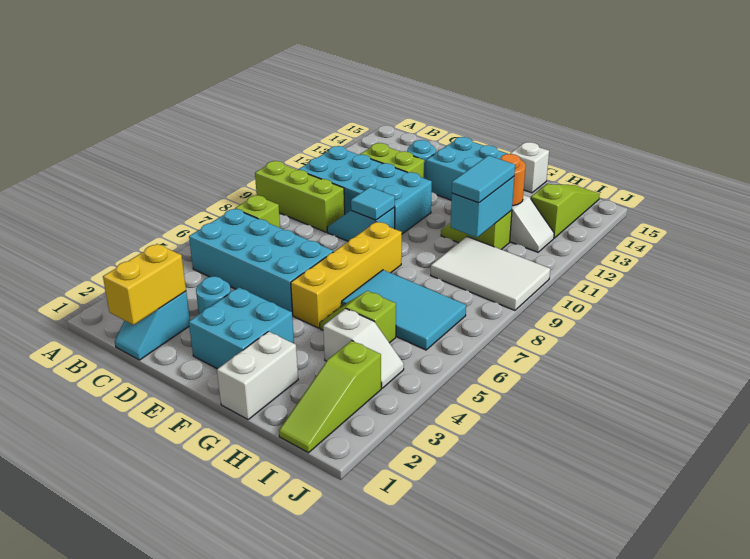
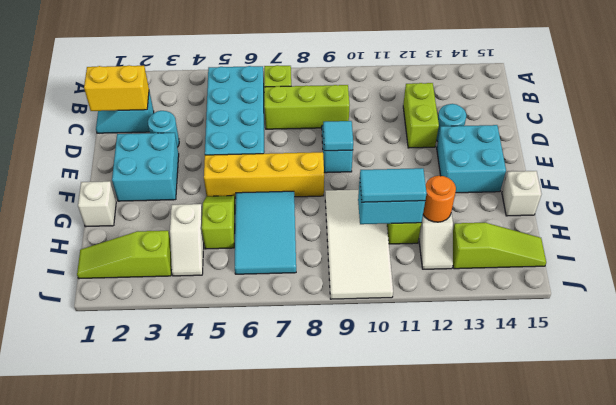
lime brick A9:C9 level 1 -> lime brick C7:C9 level 1
cyan brick B10:E11 level 1 -> none
white brick G1:G2 level 1 -> white brick G1 level 1
white tile H9:J10 level 1 -> white tile G9:J10 level 1

